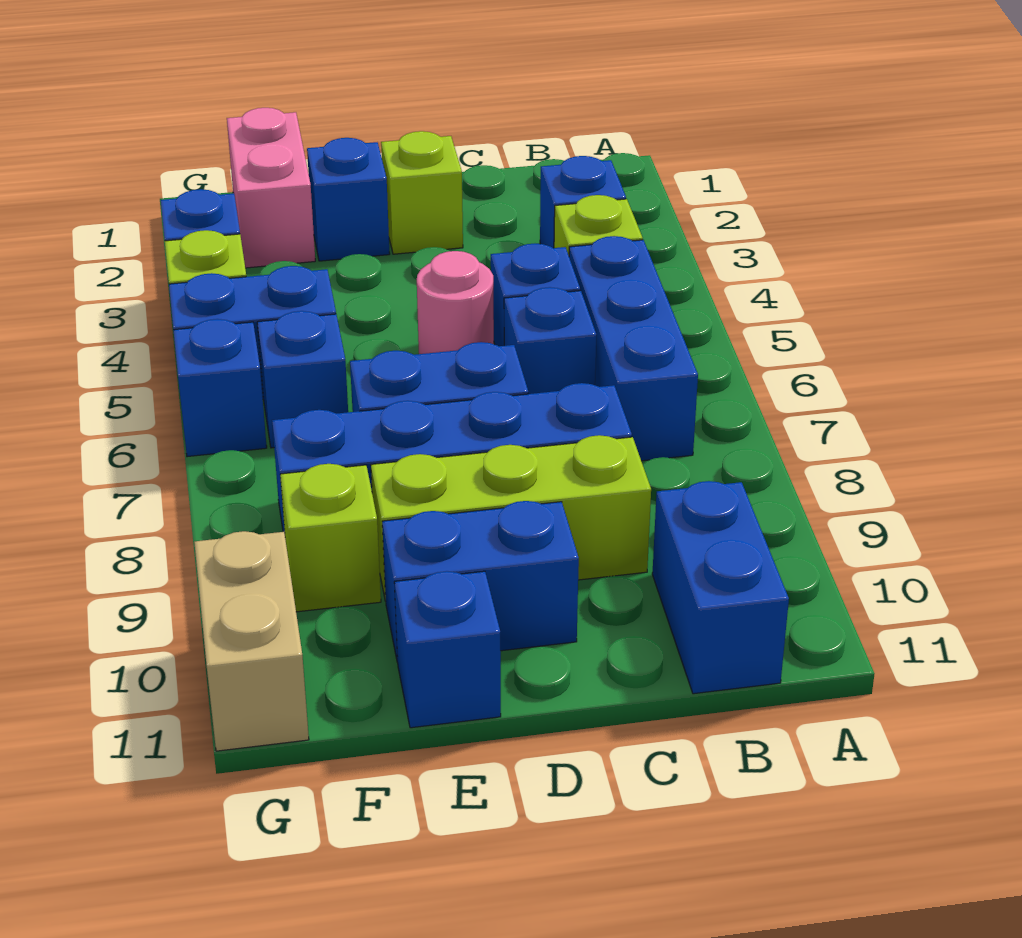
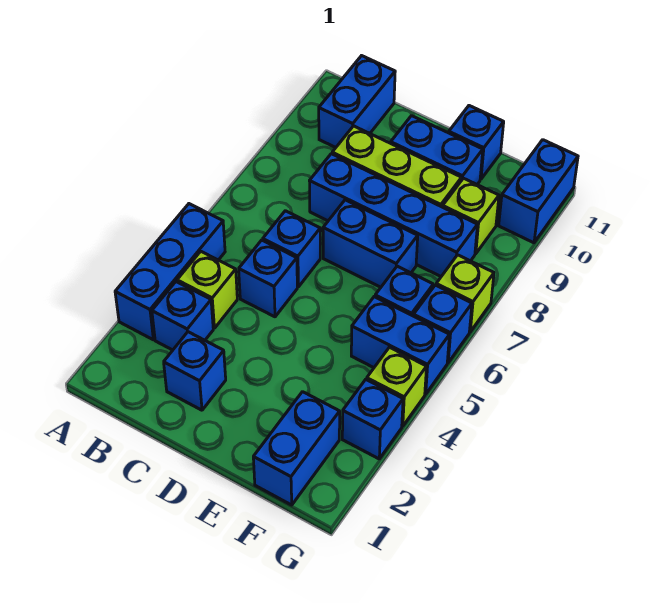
blue brick B5:B7 level 1 -> blue brick A3:A5 level 1
lime brick D2 level 1 -> lime brick G7 level 1
pink round brick D5 level 1 -> none
blue brick E2 level 1 -> blue brick C2 level 1
pink brick F1:F2 level 1 -> blue brick F1:F2 level 1
tan brick G10:G11 level 1 -> blue brick G10:G11 level 1

